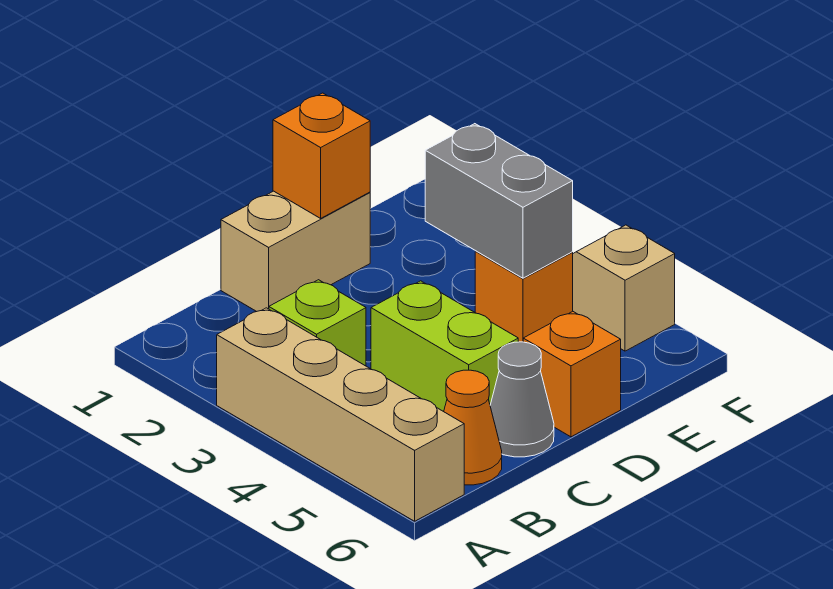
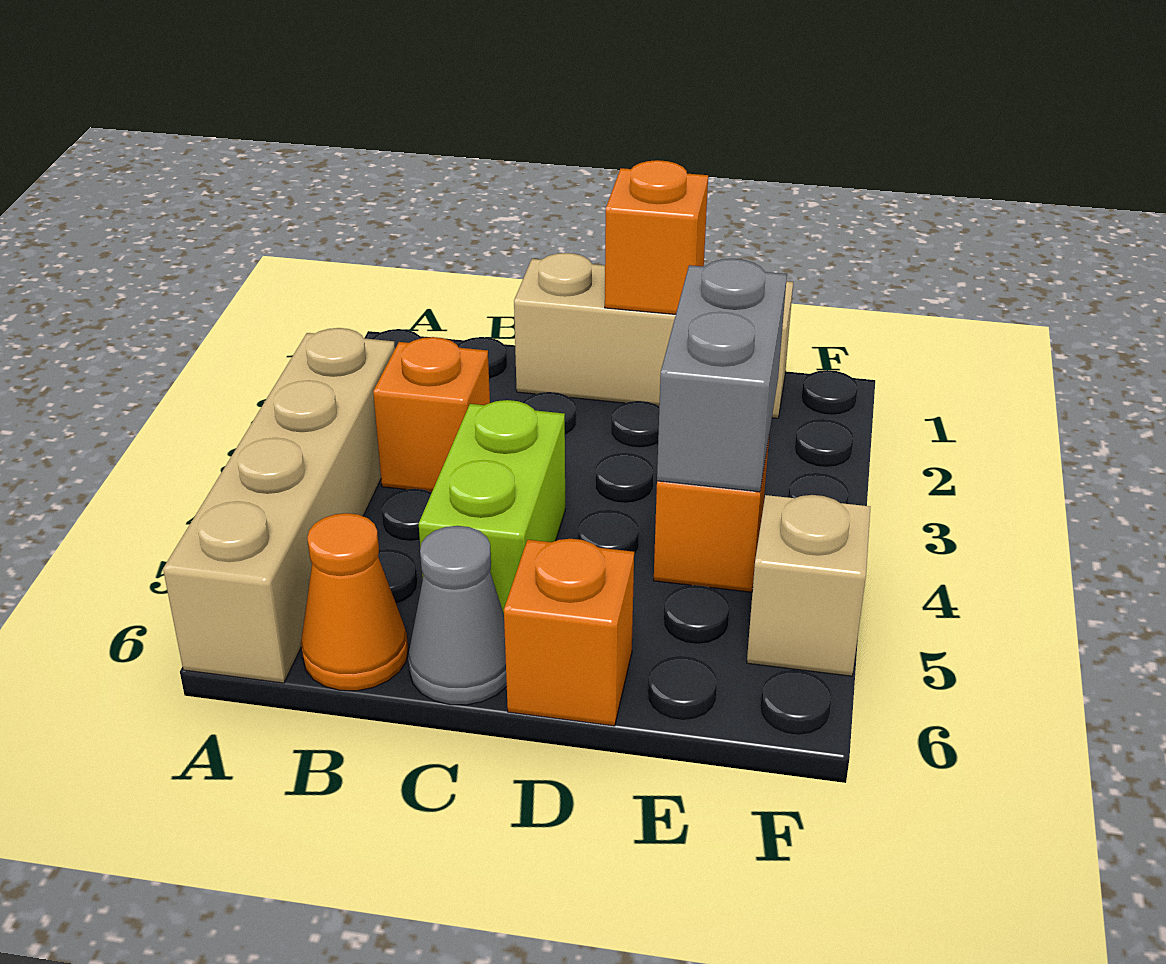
lime brick B3 level 1 -> orange brick B3 level 1
tan brick C1:D1 level 1 -> tan brick C1:E1 level 1

